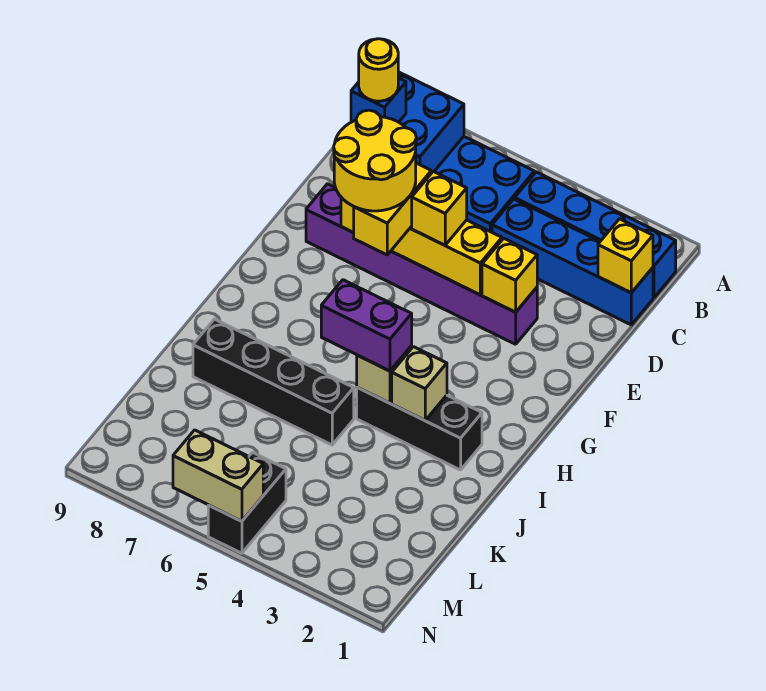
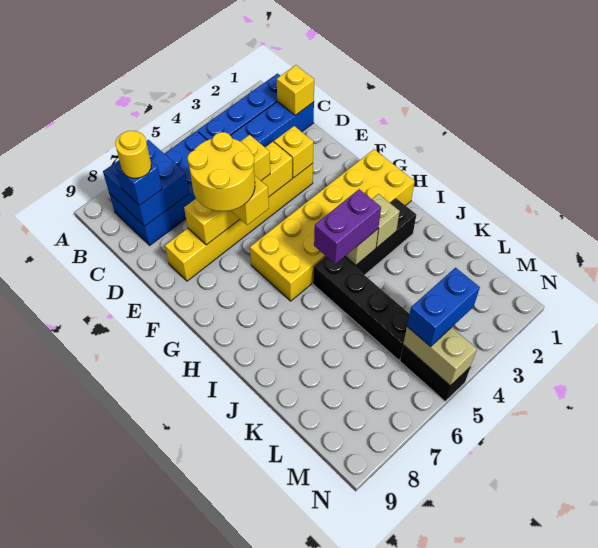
purple brick E3:E8 level 1 -> yellow brick E3:E8 level 1
none -> yellow brick G1:H6 level 1
black brick J5:J8 level 1 -> black brick I5:L5 level 1
none -> blue brick M4:M5 level 3
tan brick N5:N6 level 2 -> tan brick M5:N5 level 2

